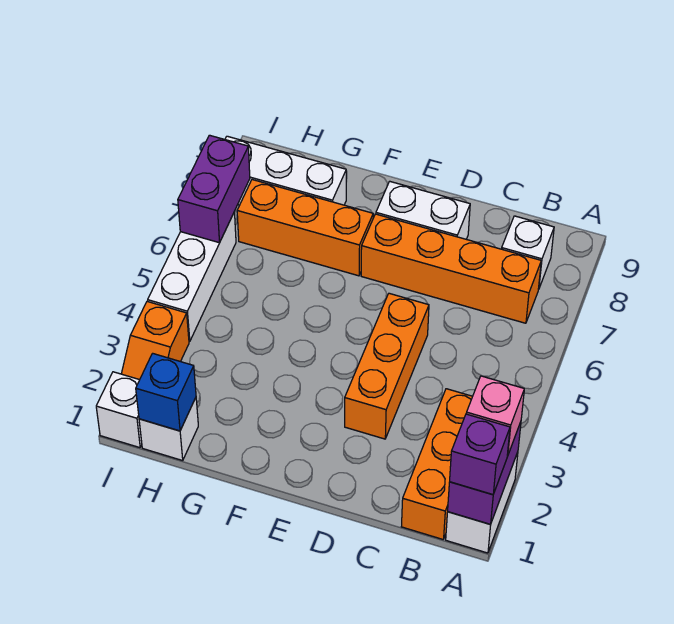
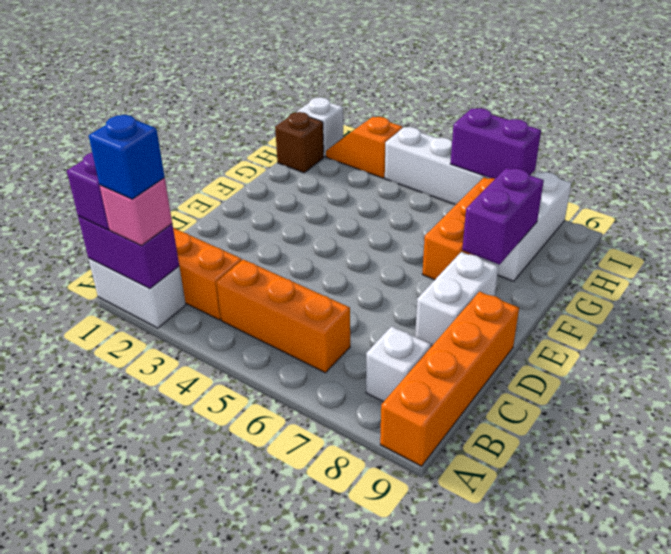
orange brick B7:E7 level 1 -> orange brick A9:D9 level 1
orange brick D3:D5 level 1 -> orange brick B4:B6 level 1
none -> purple brick F8:G8 level 2
white brick H1 level 1 -> brown brick H1 level 1
blue brick H1 level 2 -> blue brick A2 level 4

